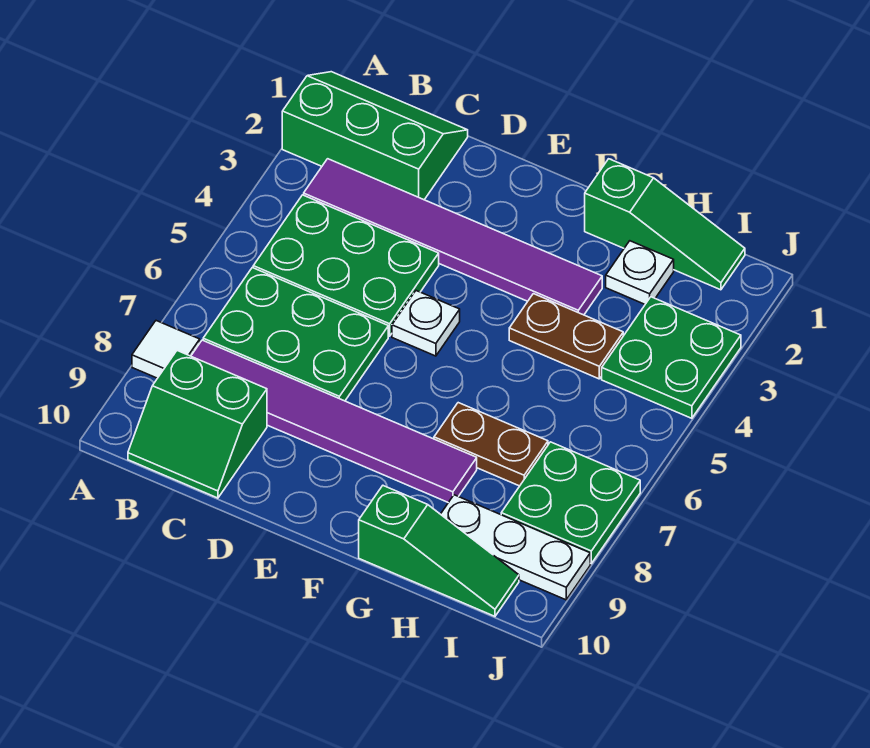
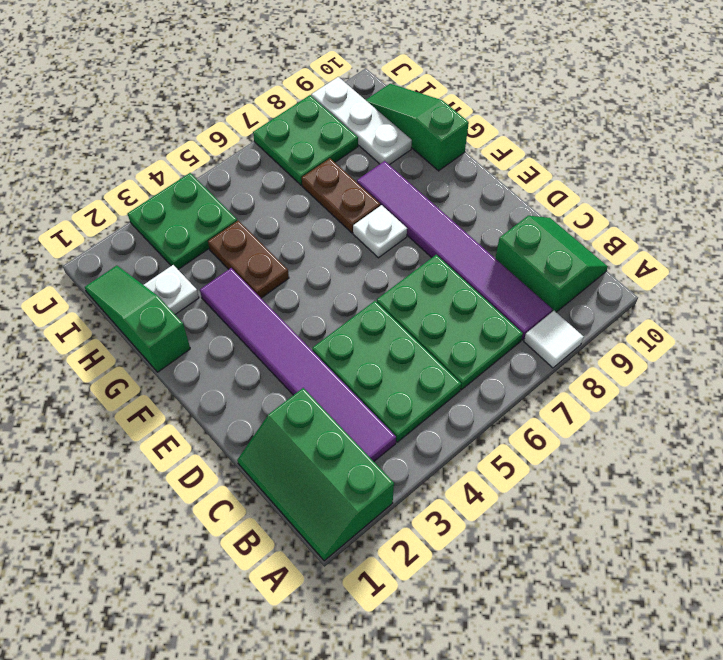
white plate E5 level 1 -> white plate F7 level 1

